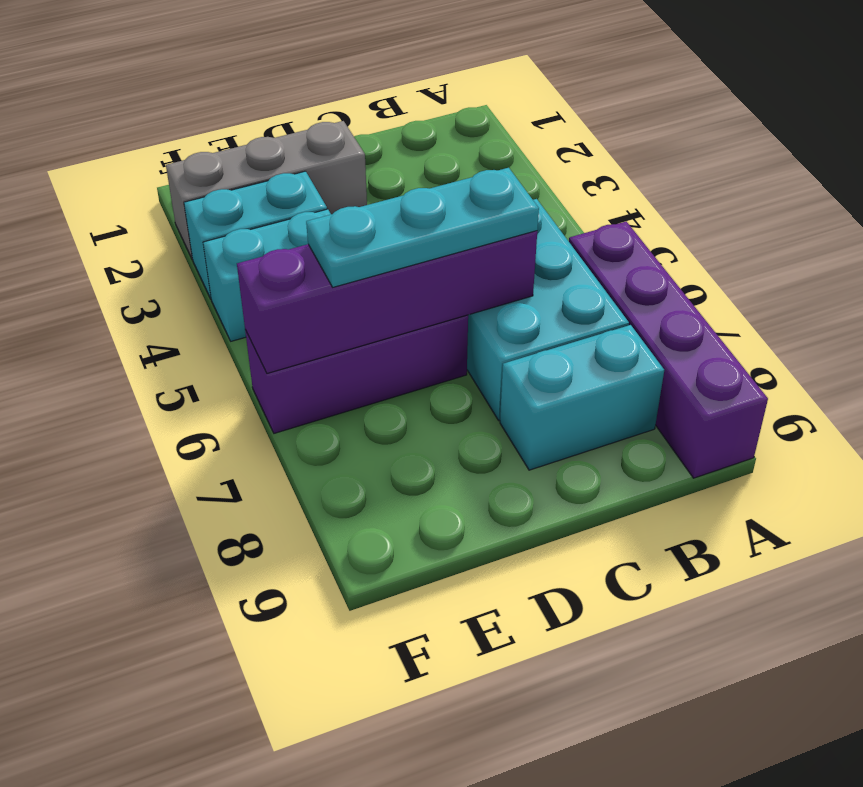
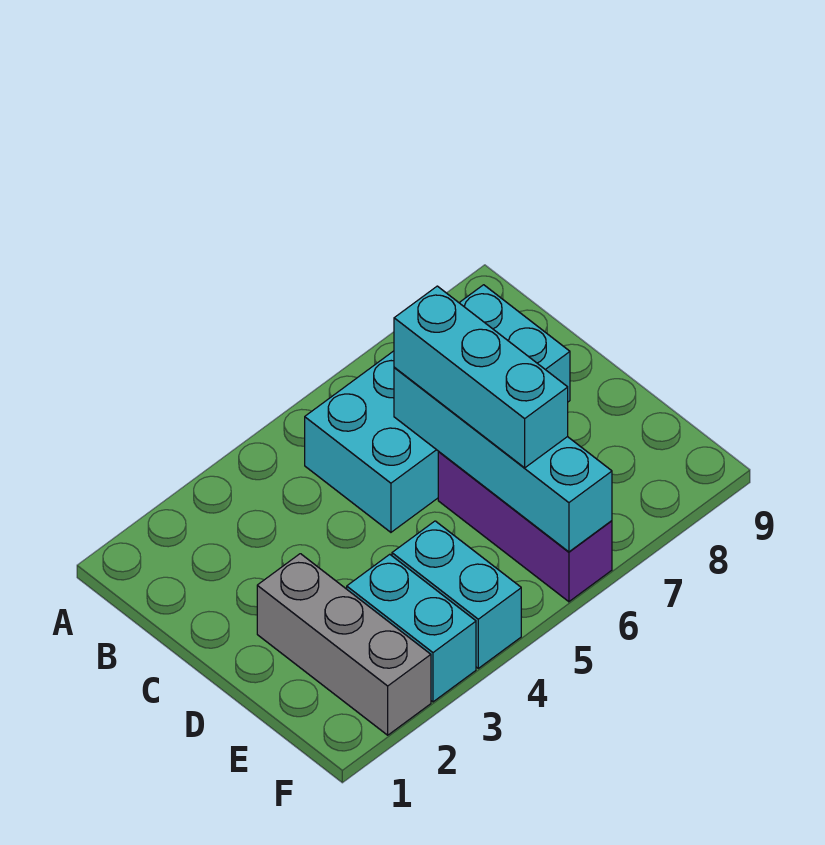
purple brick A6:A9 level 1 -> none
purple brick C6:F6 level 2 -> cyan brick C6:F6 level 2
cyan plate C6:E6 level 3 -> cyan brick C6:E6 level 3

